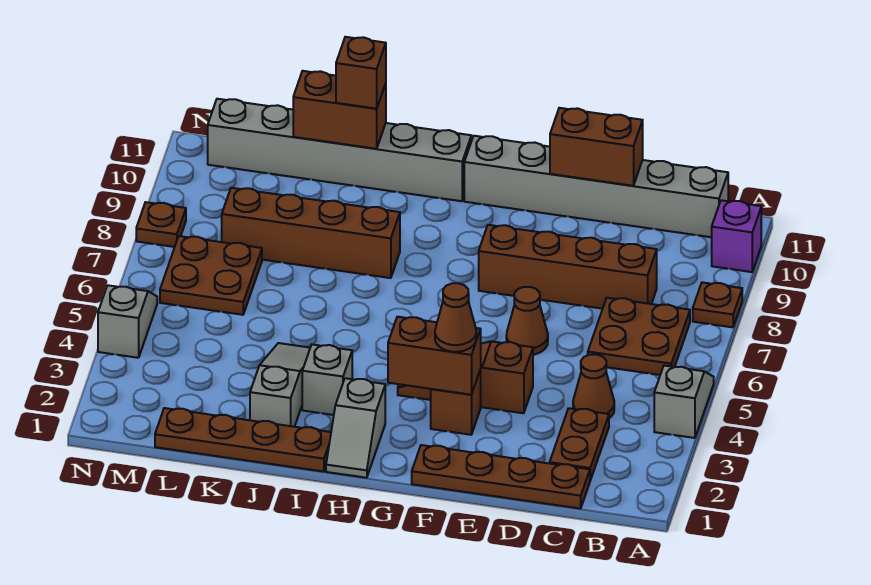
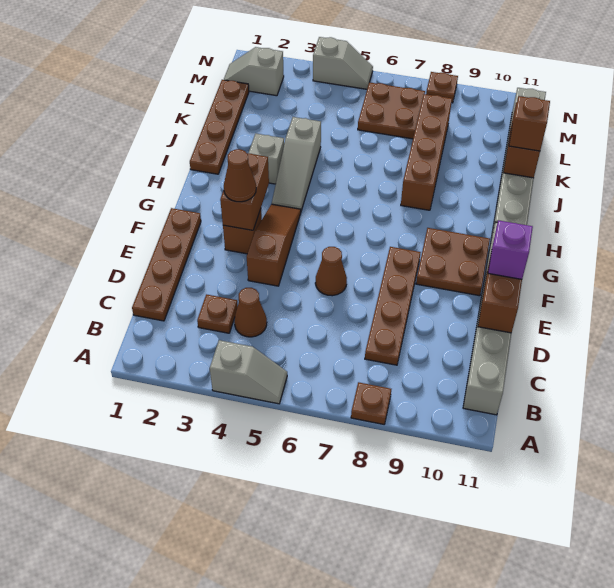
purple brick A10 level 1 -> purple brick E11 level 3
brown plate B6:C7 level 1 -> brown plate F9:G10 level 1
brown plate C2:C3 level 1 -> brown plate C3 level 1
brown brick C8:F8 level 1 -> brown plate C8:F8 level 1
grey slope H1:H2 level 1 top 2 -> grey slope M1:M2 level 1 top 2
grey slope J2:J4 level 1 top 2 -> grey slope H4:J4 level 1 top J

